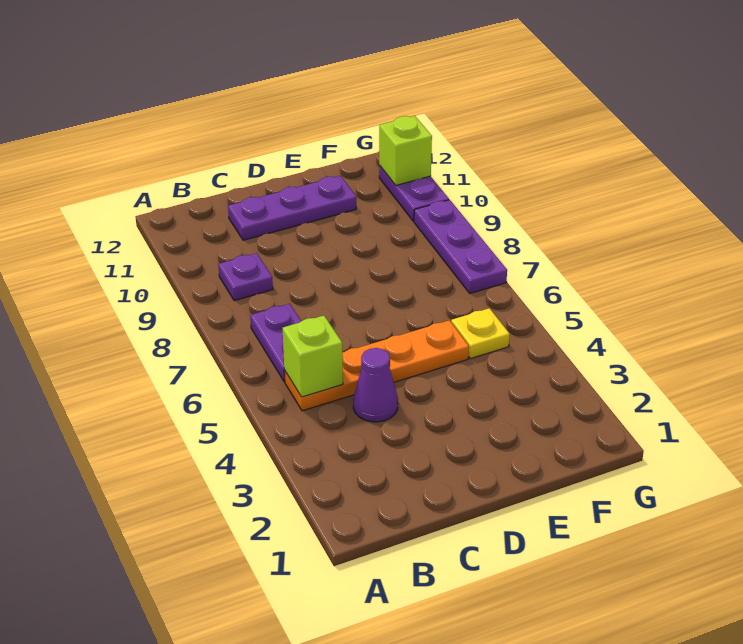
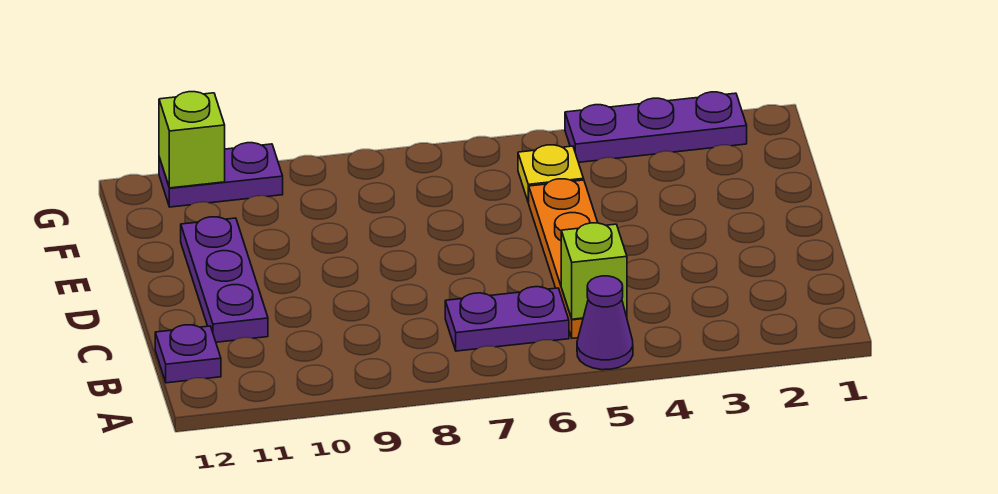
purple plate B9 level 1 -> purple plate B12 level 1
purple cone C4 level 1 -> purple cone A5 level 1
purple plate G7:G9 level 1 -> purple plate G2:G4 level 1

